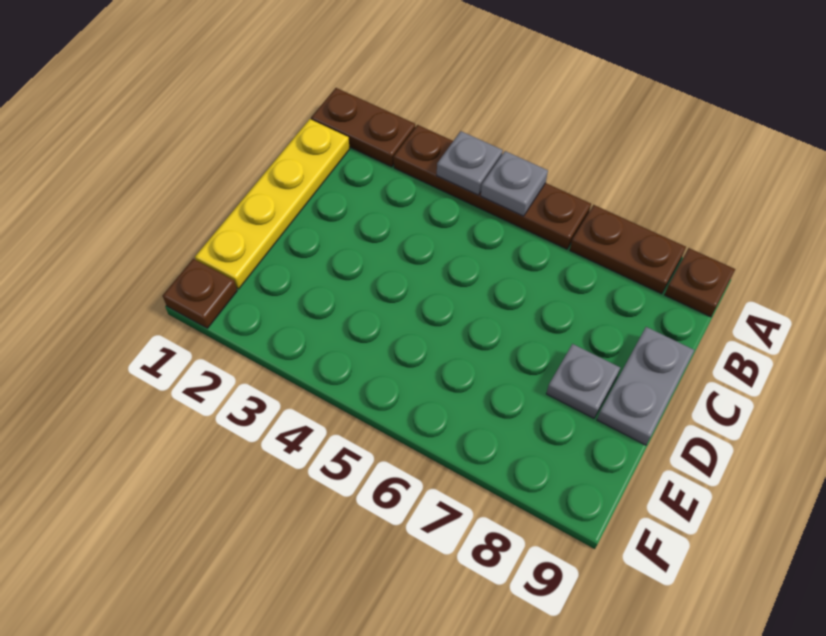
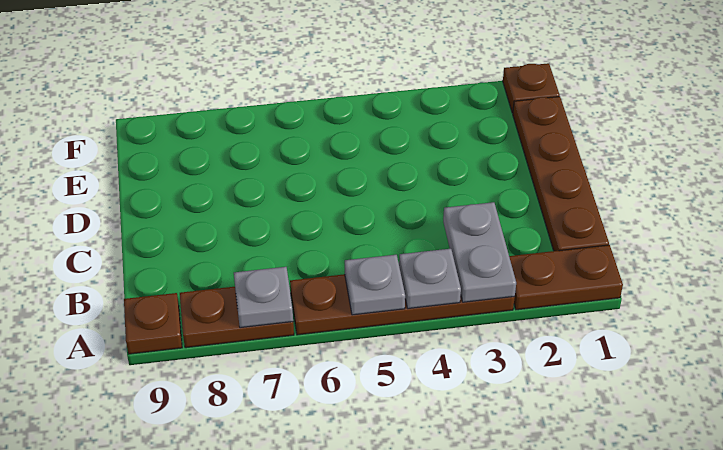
yellow plate B1:E1 level 1 -> brown plate B1:E1 level 1
grey plate C9:D9 level 1 -> grey plate A3:B3 level 2
grey plate D8 level 1 -> grey plate A7 level 2

